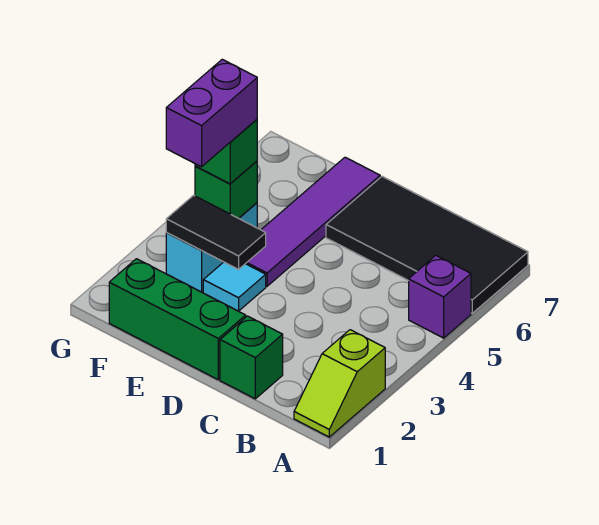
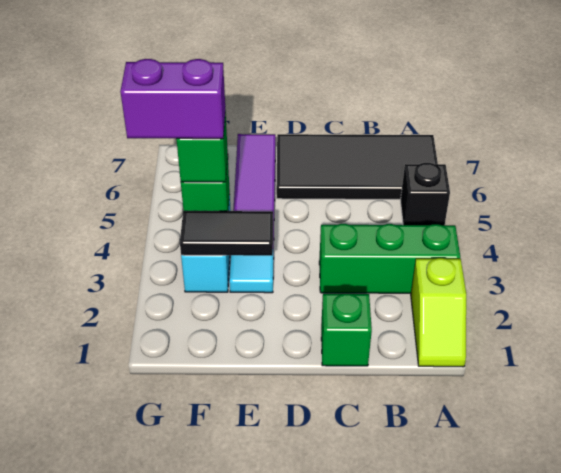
purple brick A5 level 1 -> black brick A5 level 1
green brick D1:F1 level 1 -> green brick A3:C3 level 1
purple brick F3:F4 level 4 -> purple brick F4:G4 level 4

